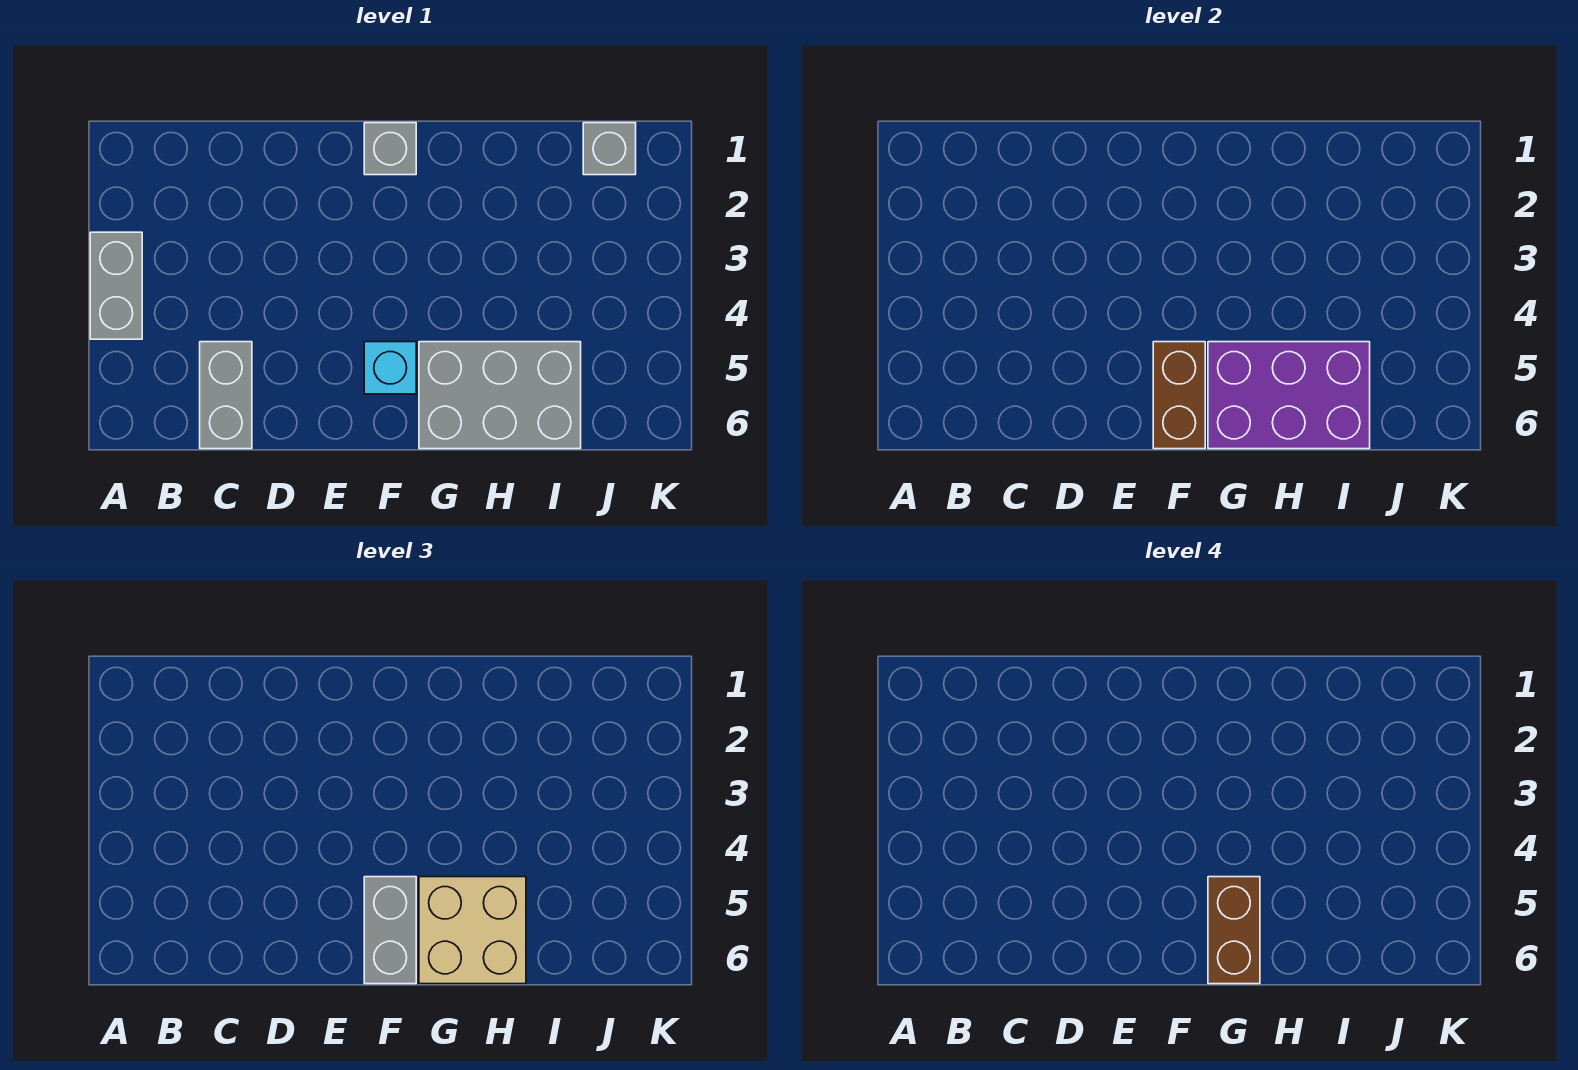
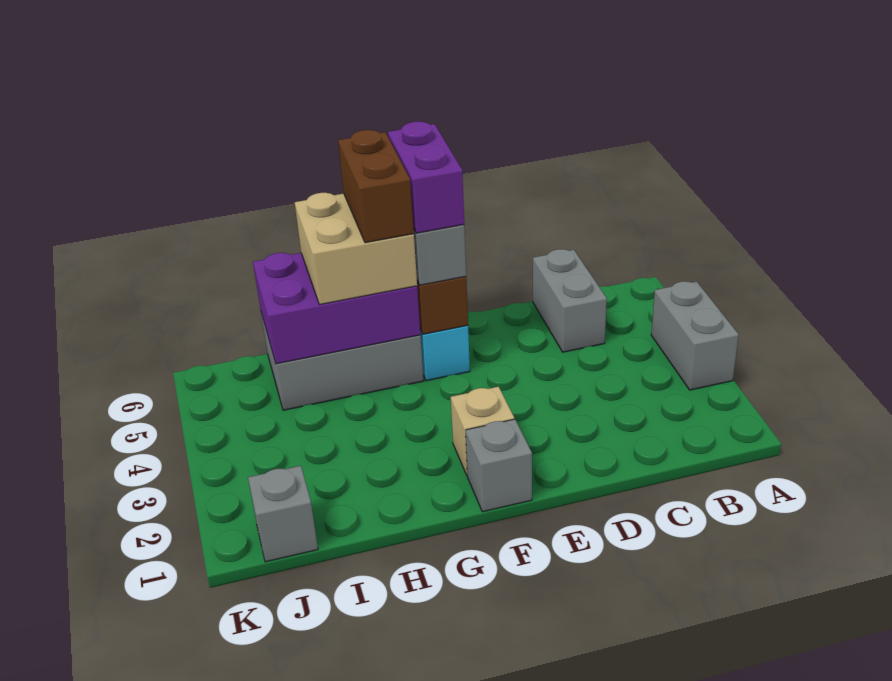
none -> tan brick F2 level 1
none -> purple brick F5:F6 level 4

